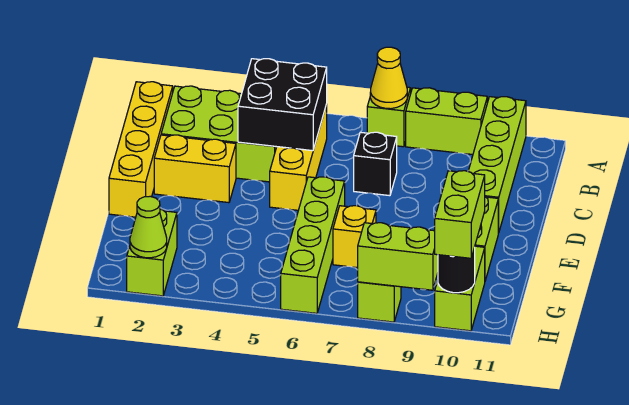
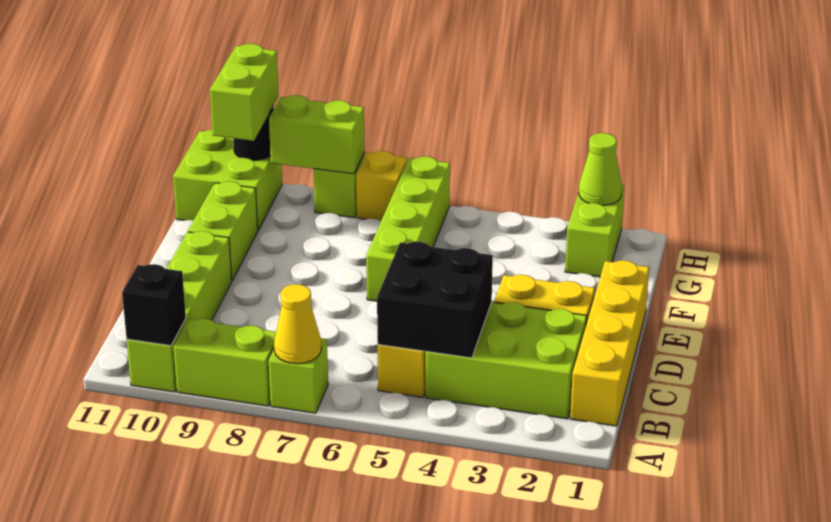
black brick C7 level 1 -> black brick A10 level 2
yellow brick F7 level 1 -> yellow brick H7 level 1
lime brick G10:H10 level 1 -> lime brick G10:H11 level 1

